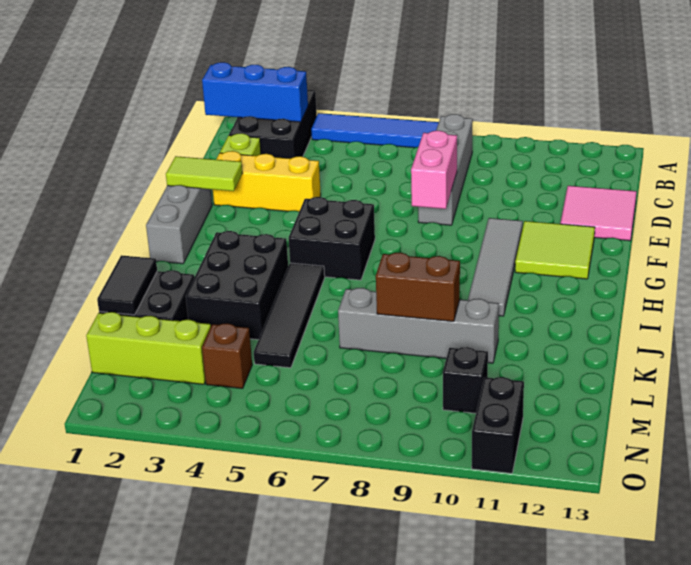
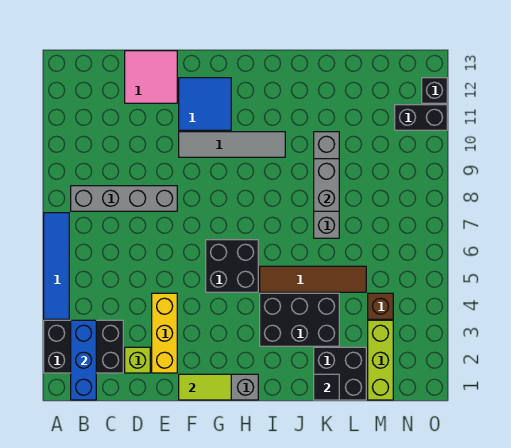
pink brick E8:F8 level 2 -> none
lime tile F1:F2 level 2 -> lime tile F1:G1 level 2
lime tile F11:G12 level 1 -> blue tile F11:G12 level 1
black tile I5:L5 level 1 -> brown tile I5:L5 level 1
black tile K1:L1 level 2 -> black tile K1 level 2
brown brick K8:K9 level 2 -> grey brick K8:K9 level 2
black brick M10 level 1 -> black brick O12 level 1

